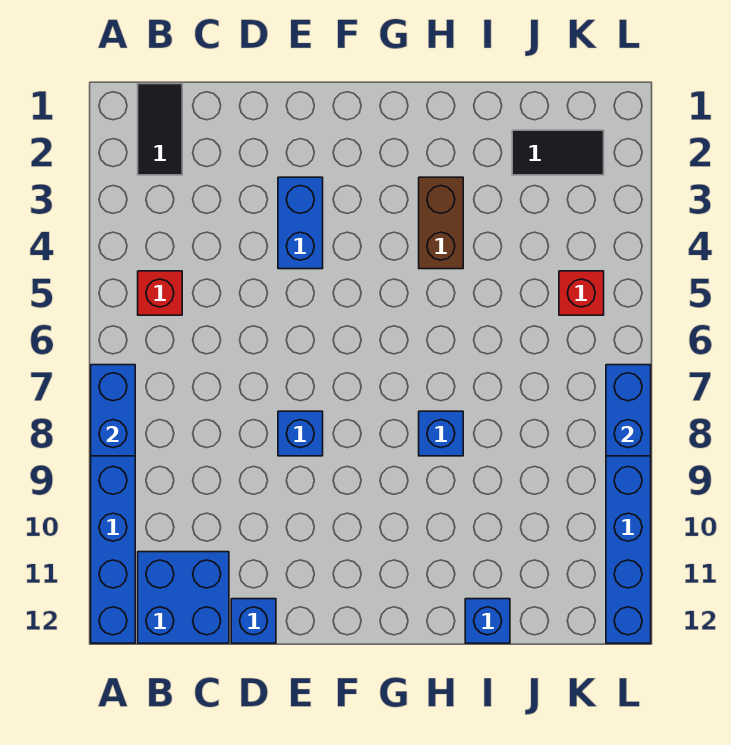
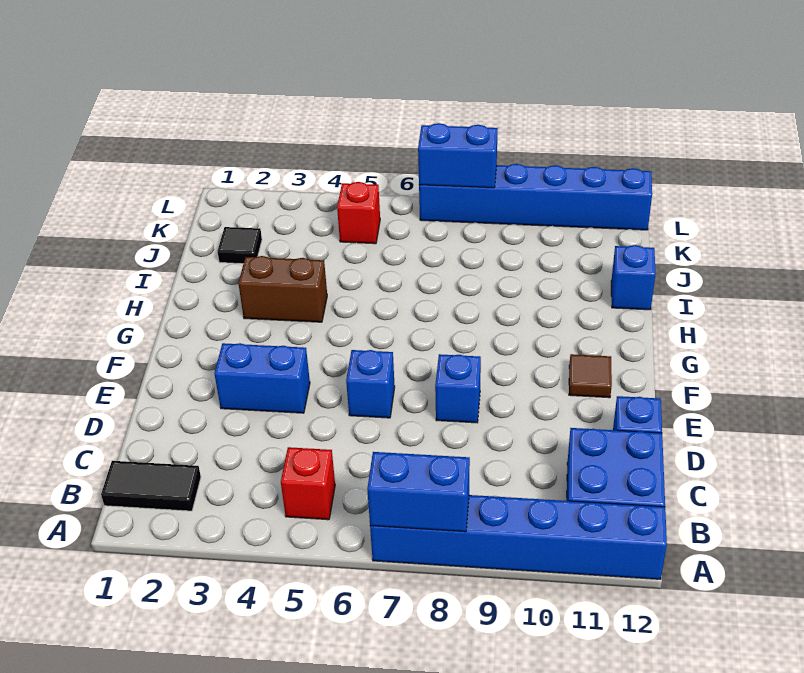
none -> brown tile F11 level 1
blue brick H8 level 1 -> blue brick E6 level 1
black tile J2:K2 level 1 -> black tile J2 level 1

